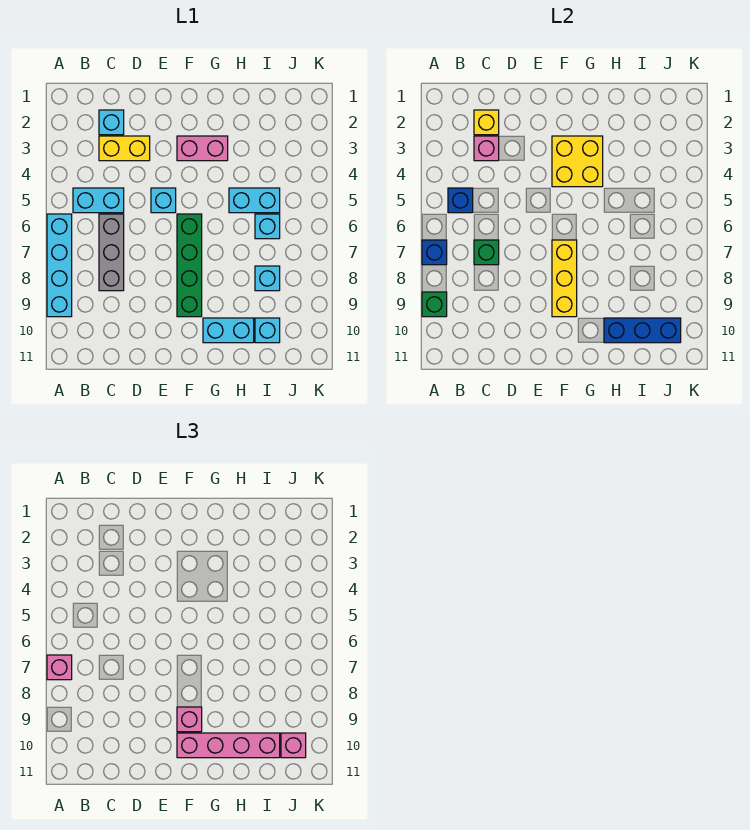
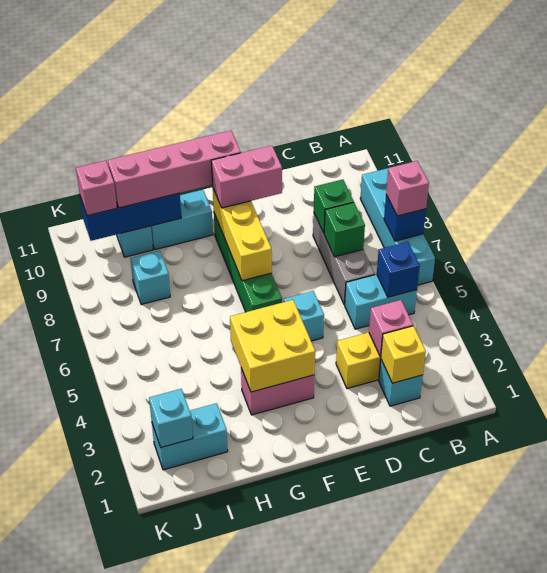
green brick A9 level 2 -> green brick C8 level 2
pink brick F9 level 3 -> pink brick E9:F9 level 3
cyan brick H5:I5 level 1 -> cyan brick I2:J2 level 1
cyan brick I6 level 1 -> cyan brick J2 level 2

